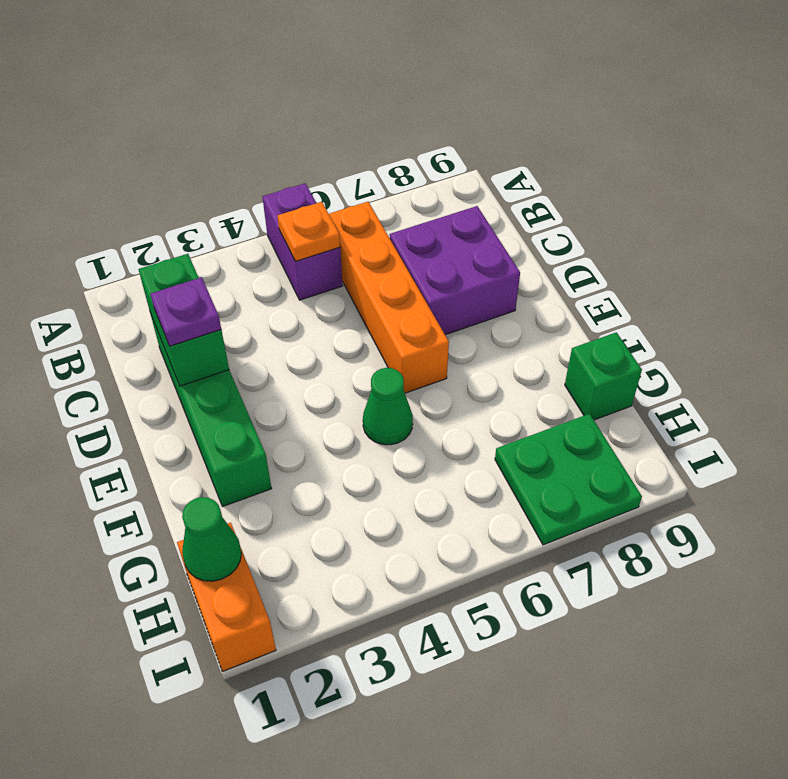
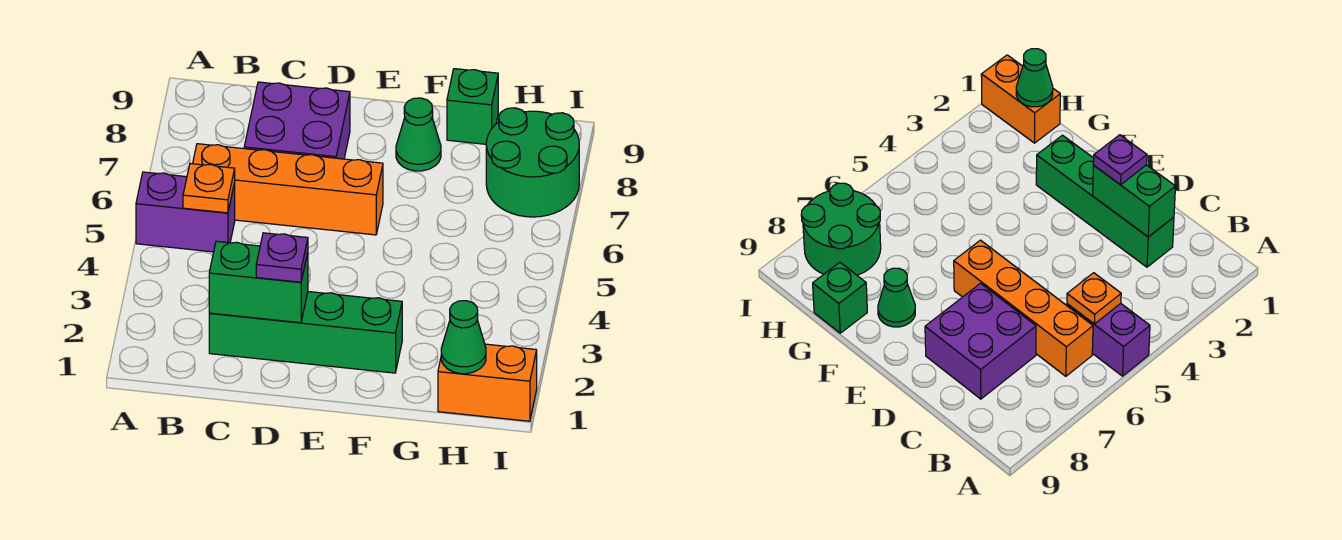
green cone F5 level 1 -> green cone F8 level 1
green plate H7:I8 level 1 -> green round brick H7:I8 level 1

